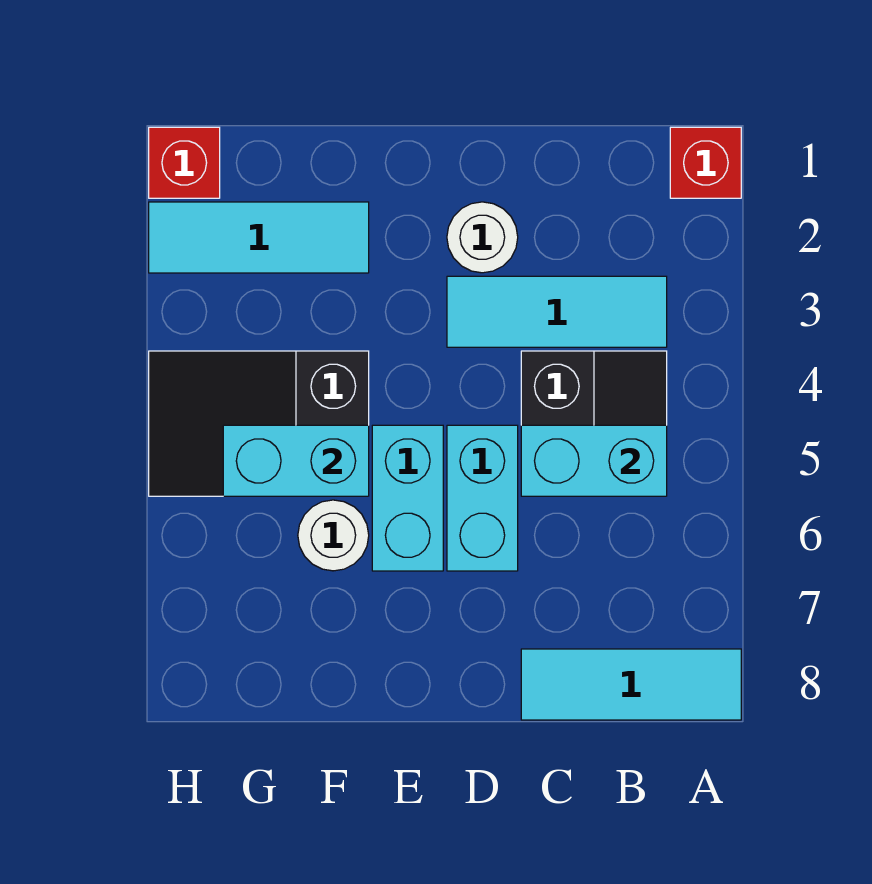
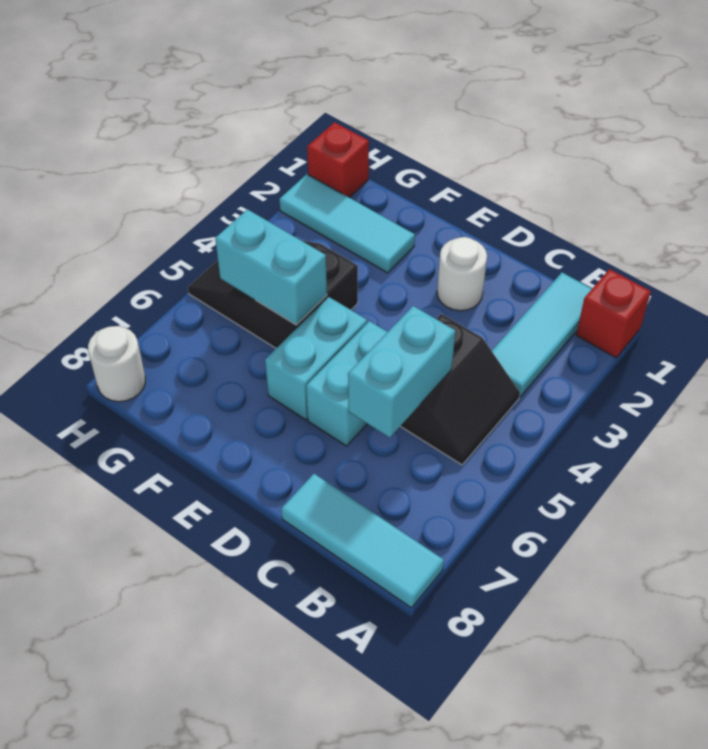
cyan tile B3:D3 level 1 -> cyan tile B1:B3 level 1
cyan brick B5:C5 level 2 -> cyan brick C5:C6 level 2
white round brick F6 level 1 -> white round brick H8 level 1

